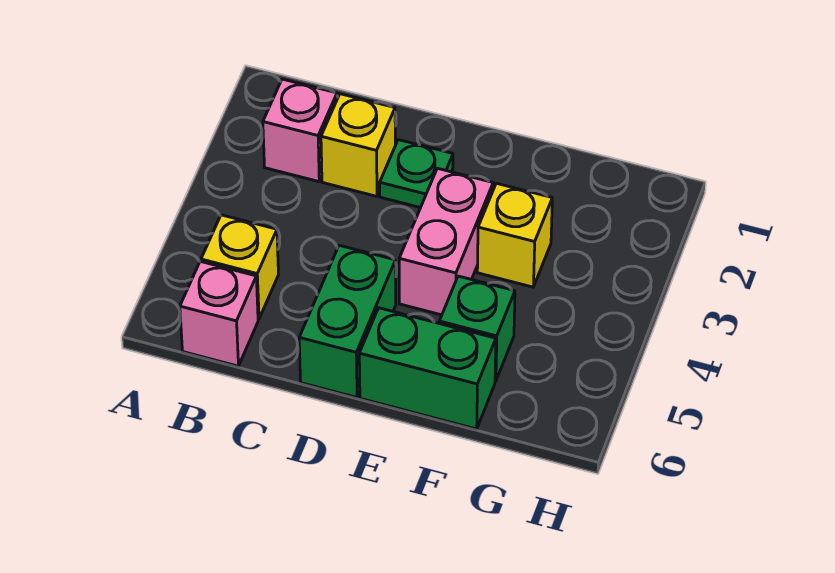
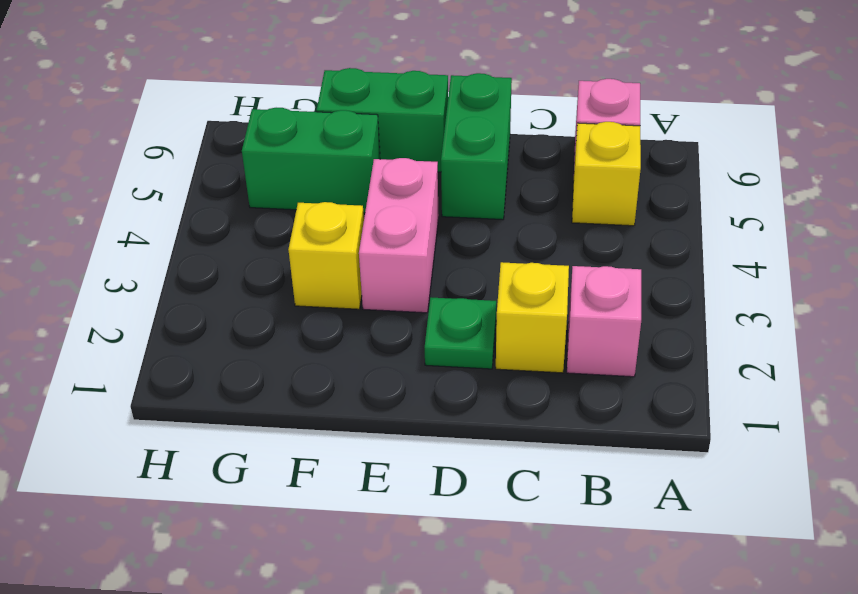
green brick F5 level 1 -> green brick F5:G5 level 1

